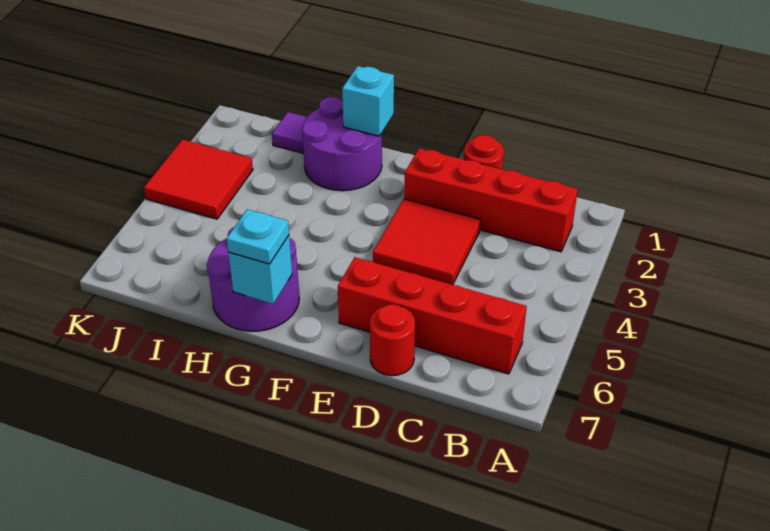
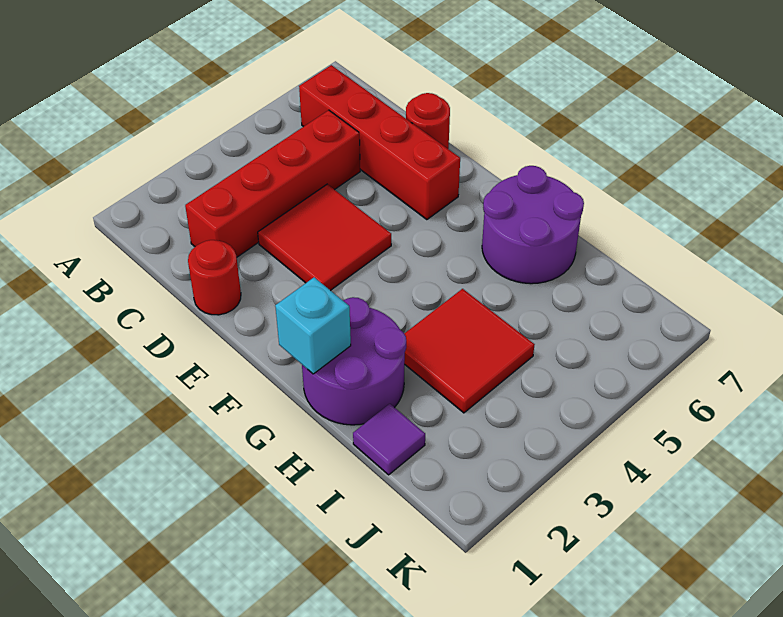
red brick B2:E2 level 1 -> red brick C2:C5 level 1
cyan brick G7 level 2 -> none
cyan plate G7 level 3 -> none
red tile J3:K4 level 1 -> red tile H3:I4 level 1

